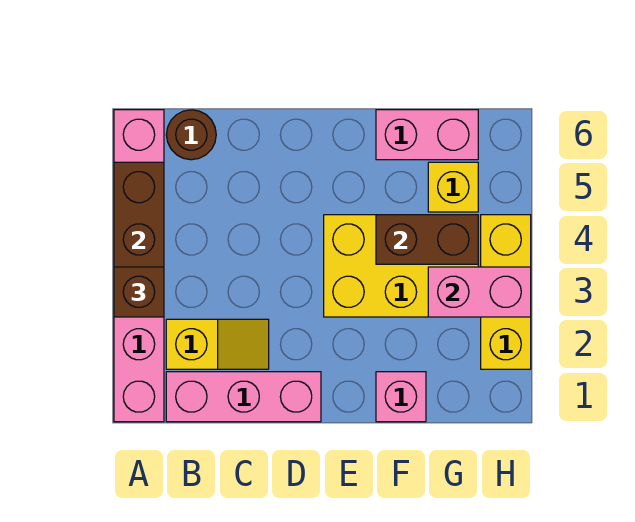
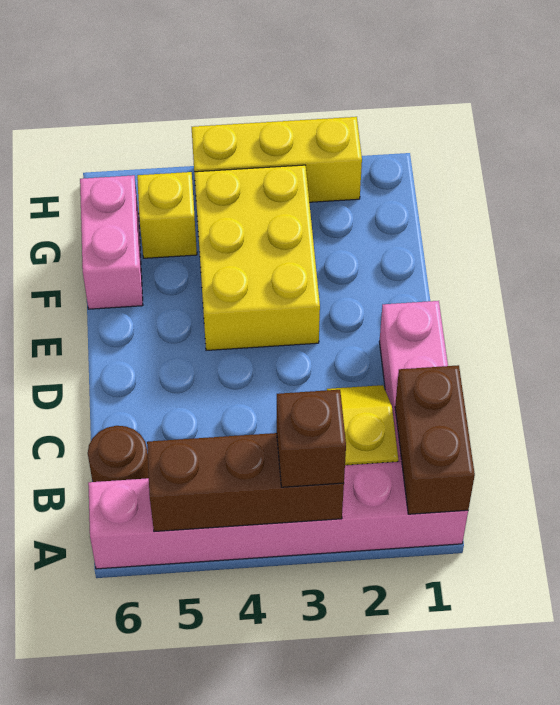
pink brick F1 level 1 -> none
brown brick F4:G4 level 2 -> brown brick A1:B1 level 2
pink brick G3:H3 level 2 -> none

